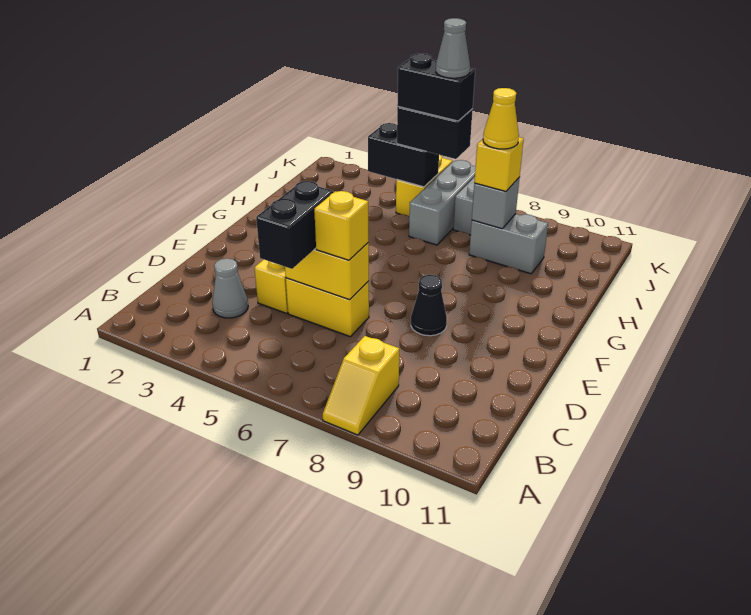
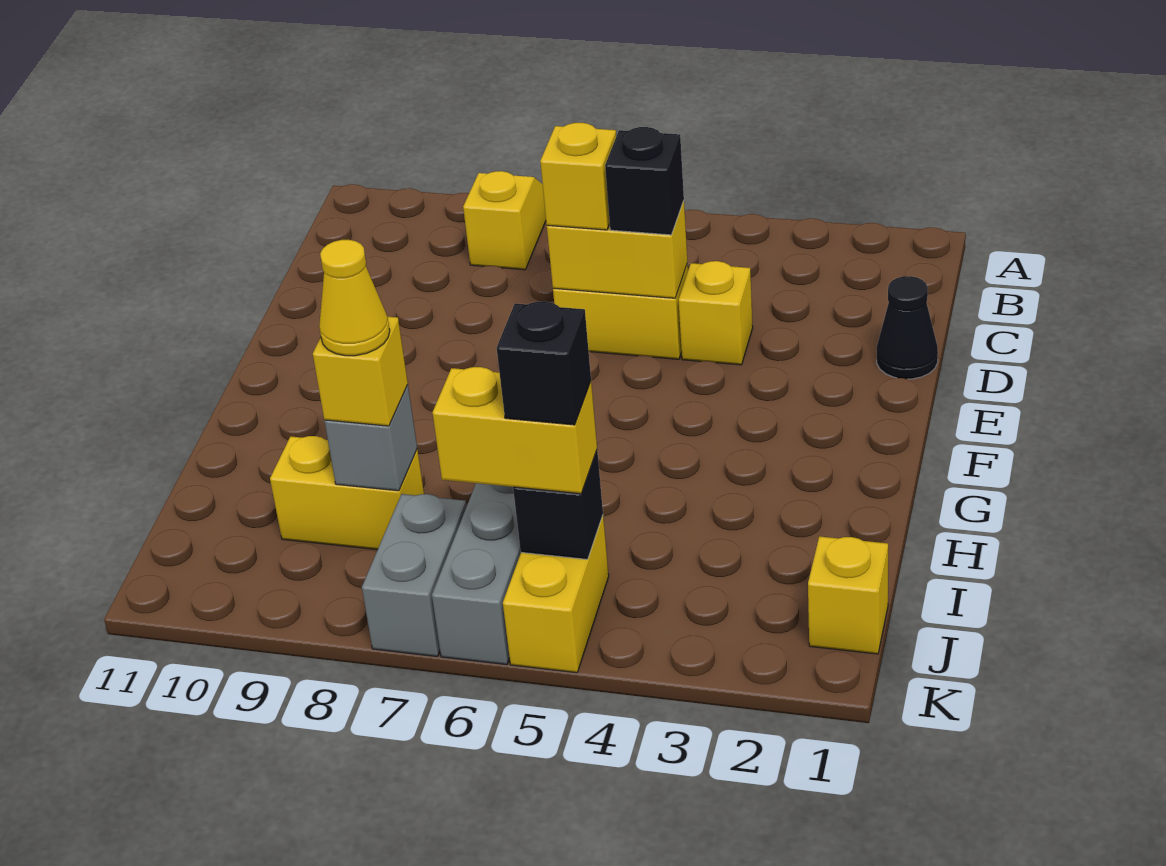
grey cone C3 level 1 -> none
black brick C5:D5 level 3 -> black brick D5 level 3
black cone E8 level 1 -> black cone D1 level 1
grey brick I8:I9 level 1 -> yellow brick I8:I9 level 1
none -> yellow brick J1 level 1
black brick J4:J5 level 2 -> black brick J5 level 2
black brick J5:J6 level 3 -> yellow brick J5:J6 level 3
black brick J5:J6 level 4 -> black brick J5 level 4
grey cone J6 level 5 -> none

